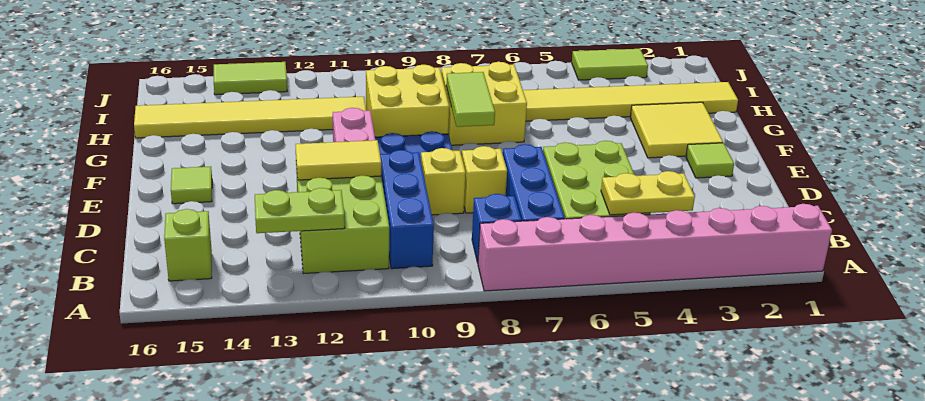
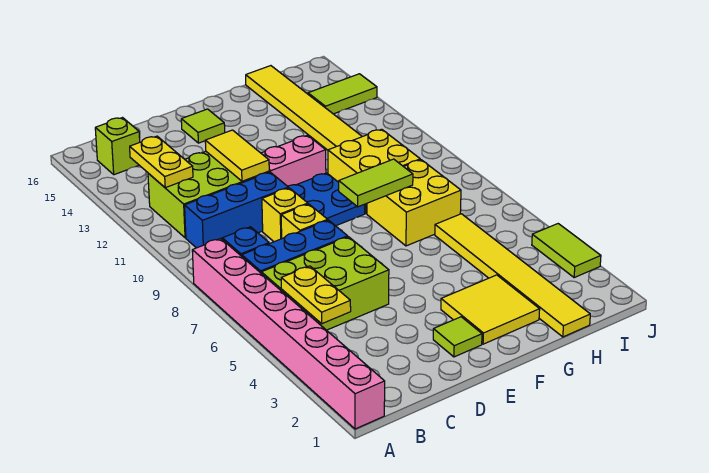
lime plate B12:B13 level 2 -> yellow plate B12:B13 level 2
lime tile J13:J14 level 1 -> lime tile I14:J14 level 1

